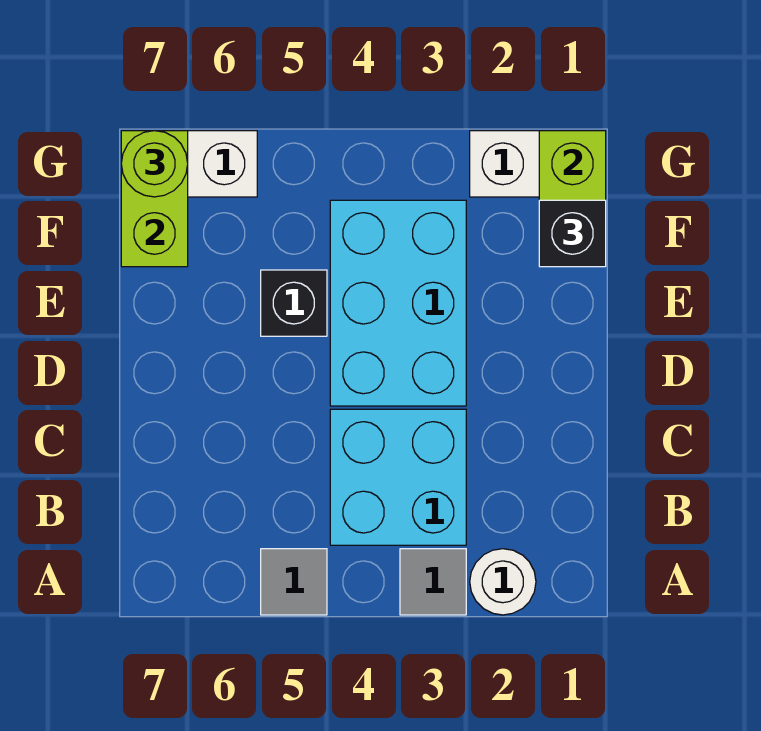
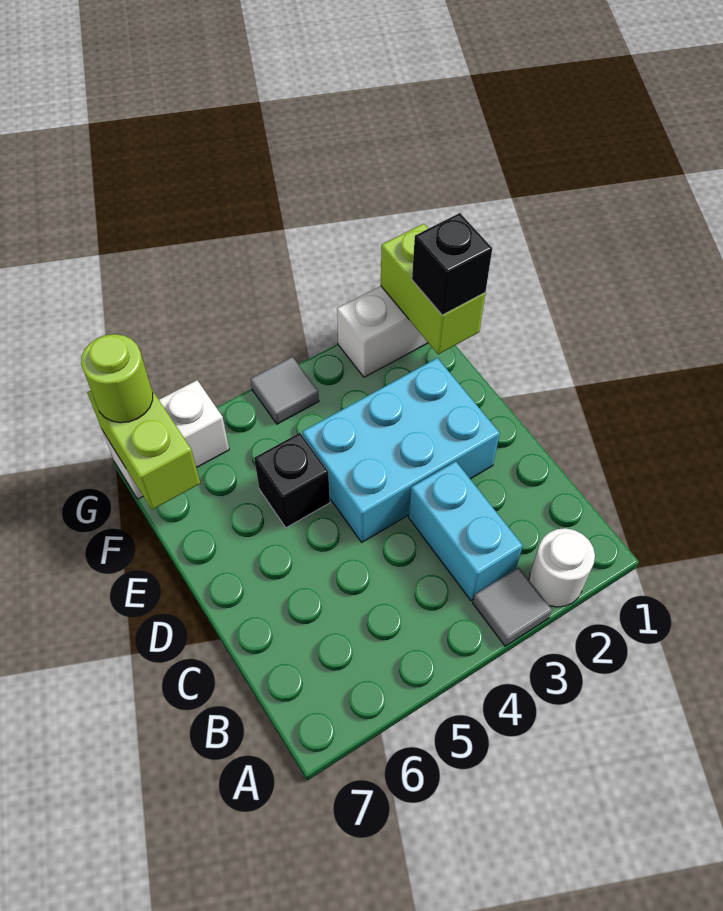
grey tile A5 level 1 -> grey tile G4 level 1
cyan brick B3:C4 level 1 -> cyan brick B3:C3 level 1
cyan brick D3:F4 level 1 -> cyan brick D2:E4 level 1

